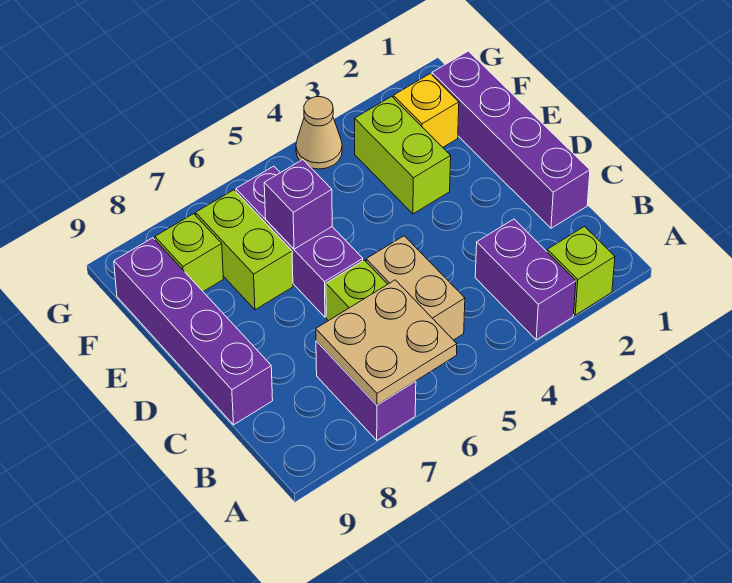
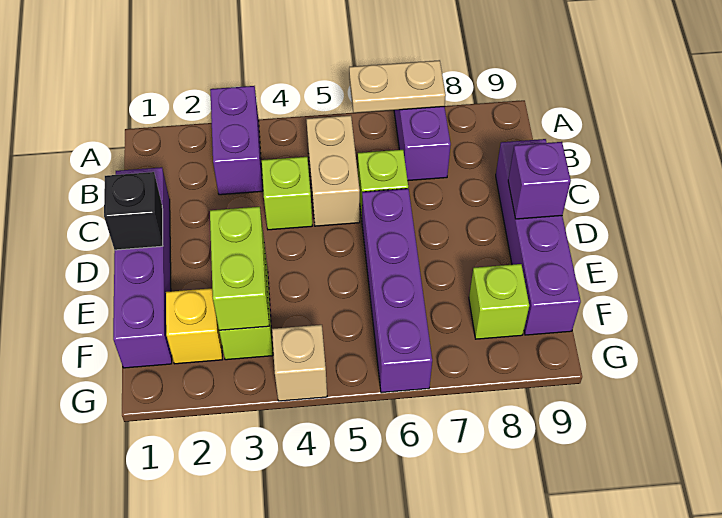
lime brick A2 level 1 -> lime brick C4 level 1
tan plate A6:B7 level 2 -> tan plate A6:A7 level 2
none -> black brick D1 level 2
purple brick D6:F6 level 1 -> purple brick D6:G6 level 1
purple brick E6 level 2 -> purple brick D9 level 2
lime brick E7:F7 level 1 -> lime brick E3:F3 level 2
tan cone G4 level 1 -> tan brick G4 level 1

